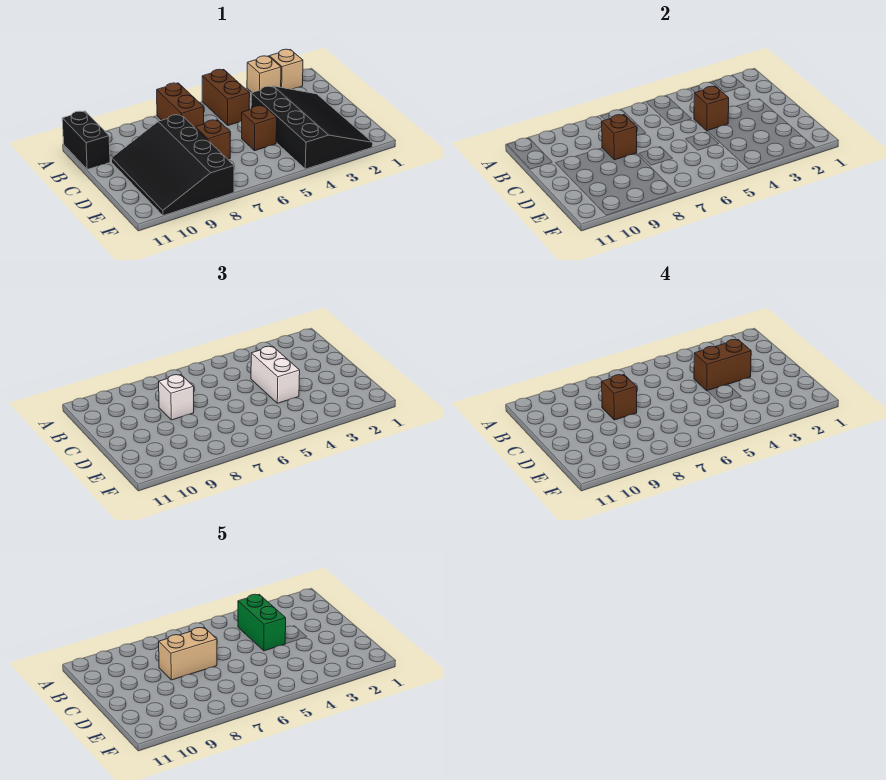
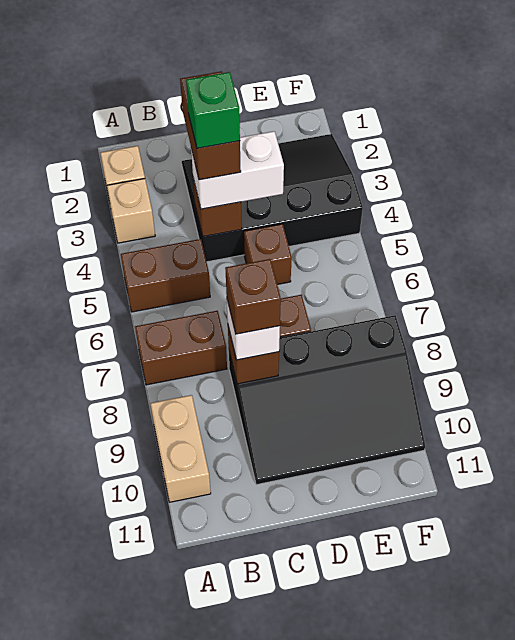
black brick A11:B11 level 1 -> none
green brick B4:C4 level 5 -> green brick C4 level 5
tan brick C7:C8 level 5 -> tan brick A9:A10 level 1

